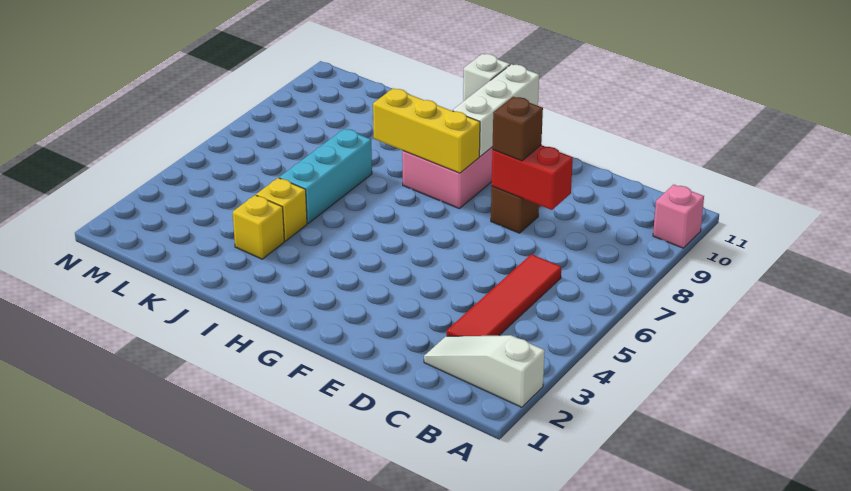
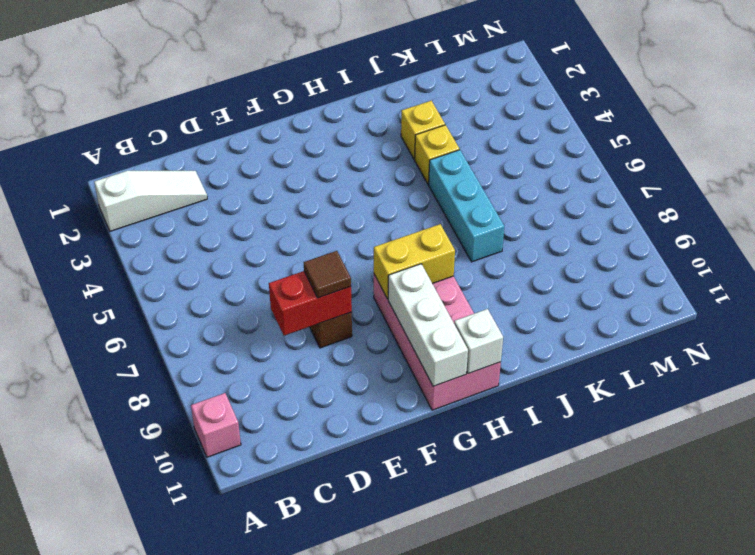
red tile C3:C6 level 1 -> none
brown brick E8 level 3 -> brown tile E8 level 3
yellow brick G8:I8 level 2 -> yellow brick G8:H8 level 2

